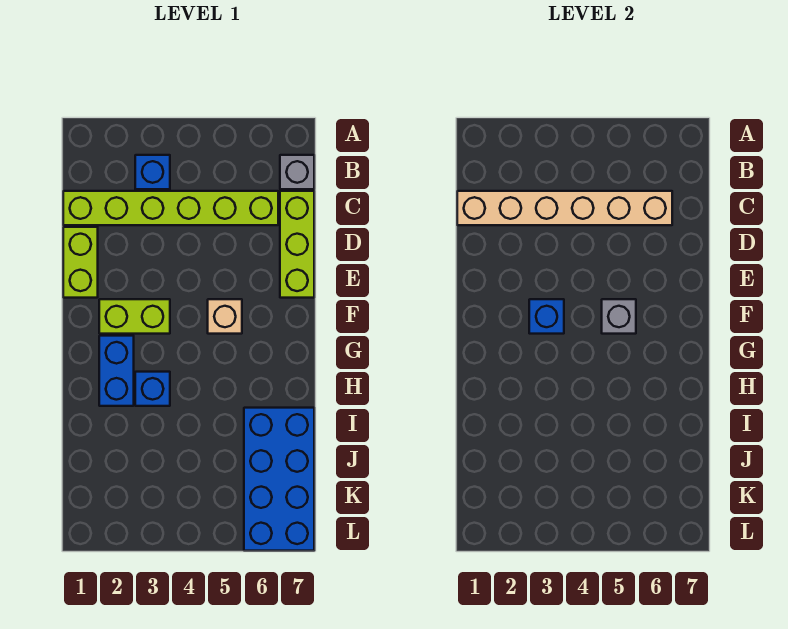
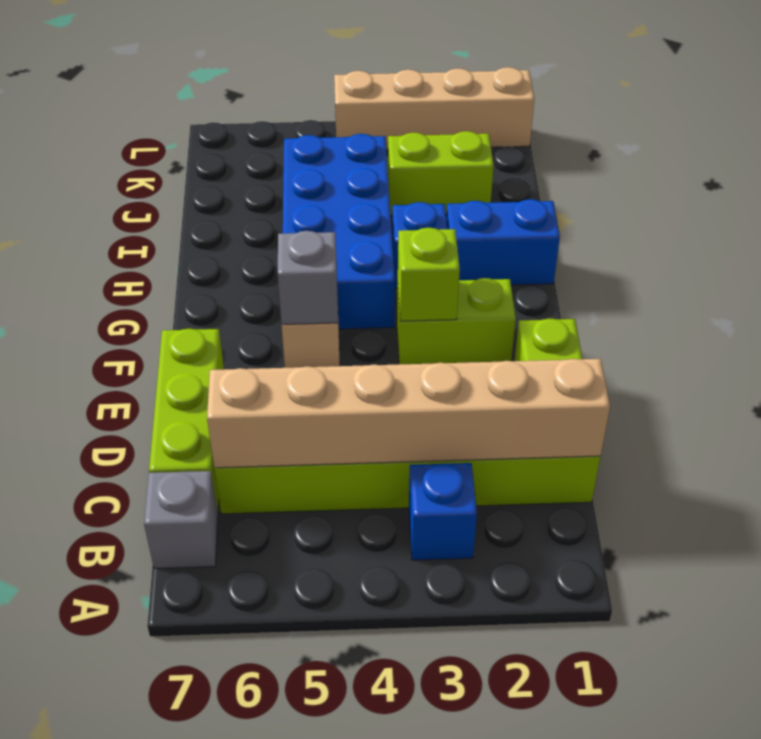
blue brick F3 level 2 -> lime brick F3 level 2
blue brick G2:H2 level 1 -> blue brick H1:H2 level 1
blue brick I6:L7 level 1 -> blue brick G4:J5 level 1
none -> lime brick J2:J3 level 1
none -> tan brick L1:L4 level 1

